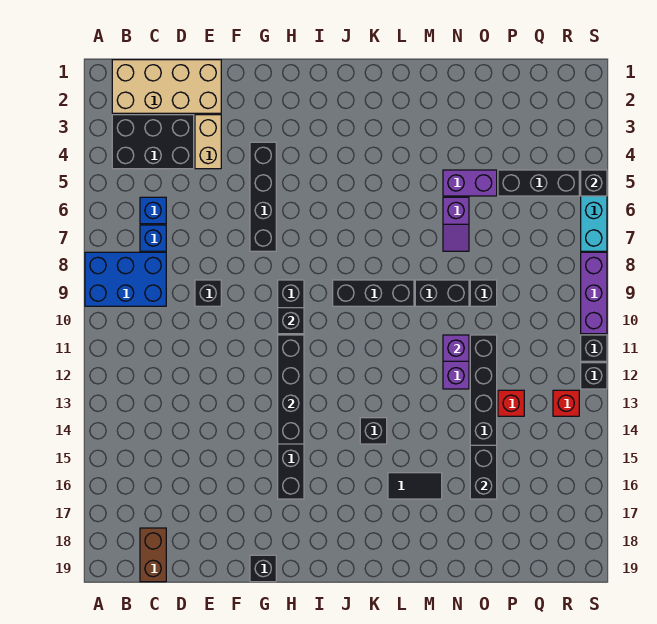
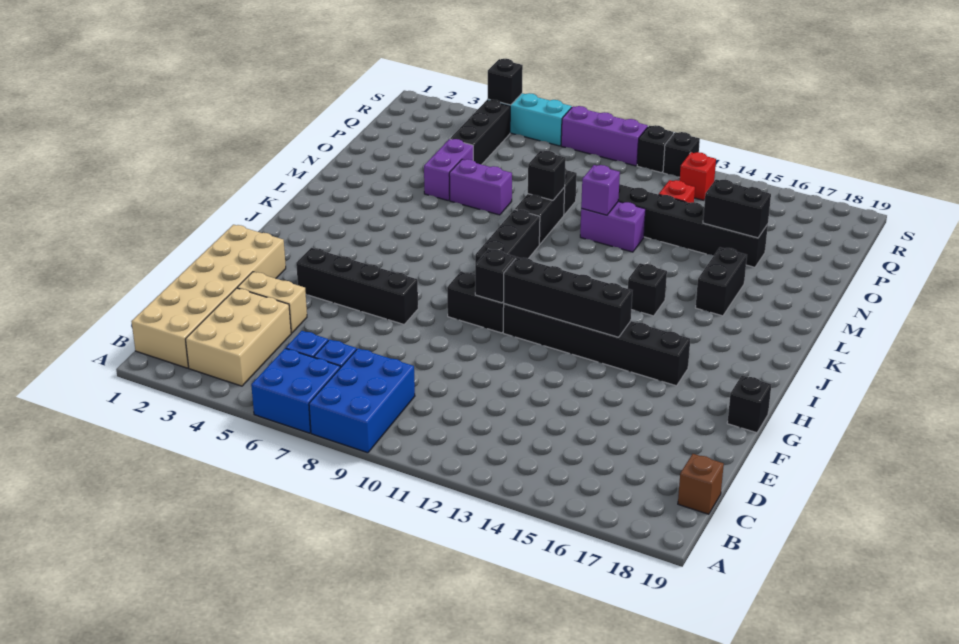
none -> blue brick A6:B7 level 1
tan brick B1:E2 level 1 -> tan brick B1:G2 level 1
black brick B3:D4 level 1 -> tan brick B3:D4 level 1
brown brick C18:C19 level 1 -> brown brick C19 level 1
black brick E9 level 1 -> black brick N9 level 2
black tile L16:M16 level 1 -> black brick L16:M16 level 1
purple slope N6:N7 level 1 top 6 -> purple brick N6:N7 level 1

